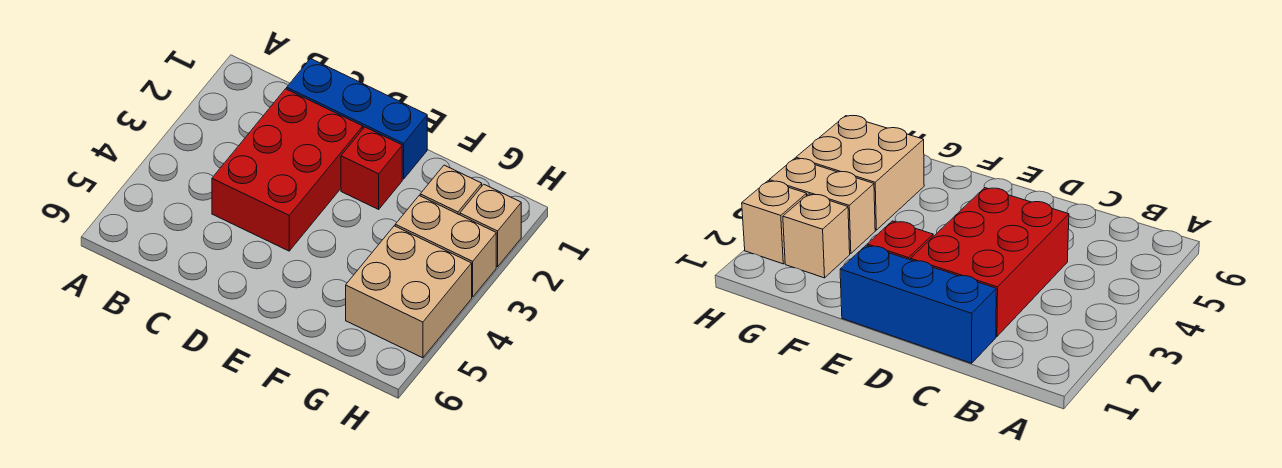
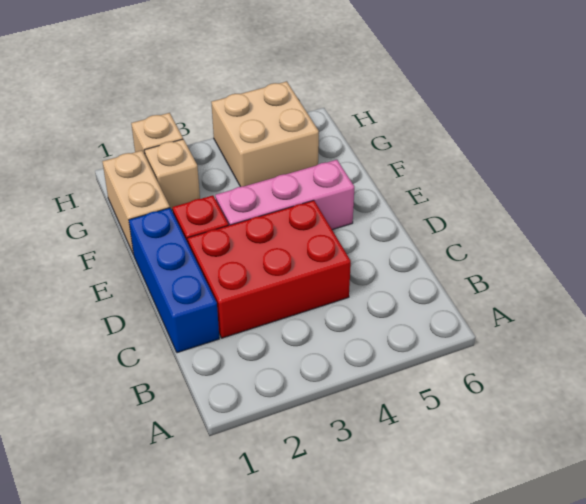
none -> pink brick E3:E5 level 1
tan brick G3:H3 level 1 -> tan brick F1:G1 level 1

